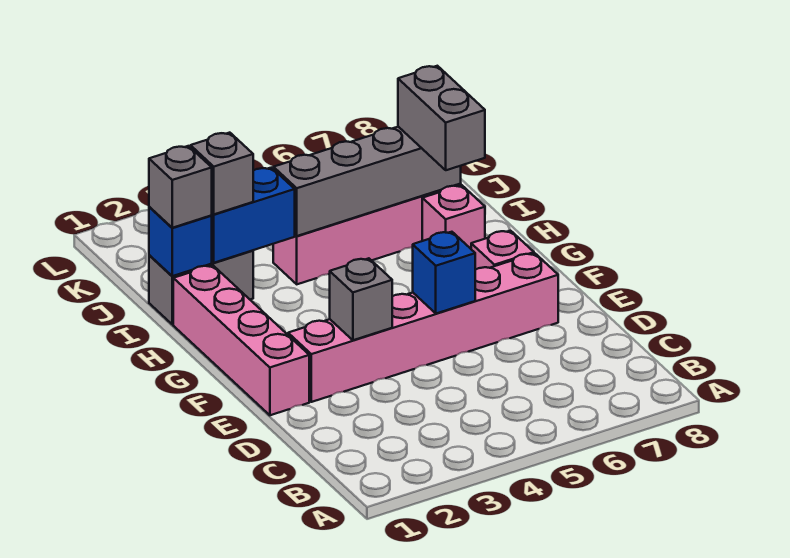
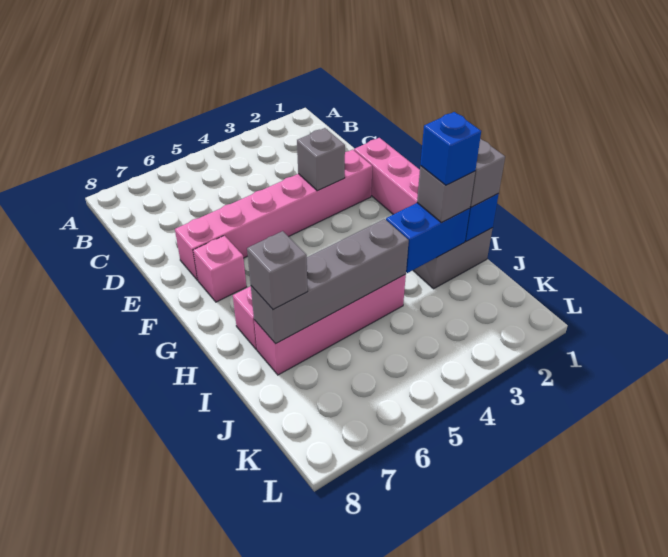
blue brick E5 level 2 -> blue brick I2 level 4
grey brick H7:I7 level 3 -> grey brick I7 level 3

